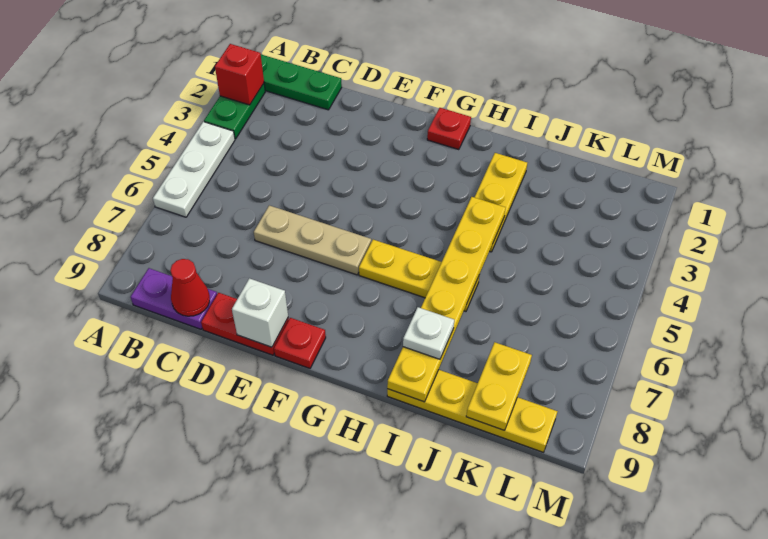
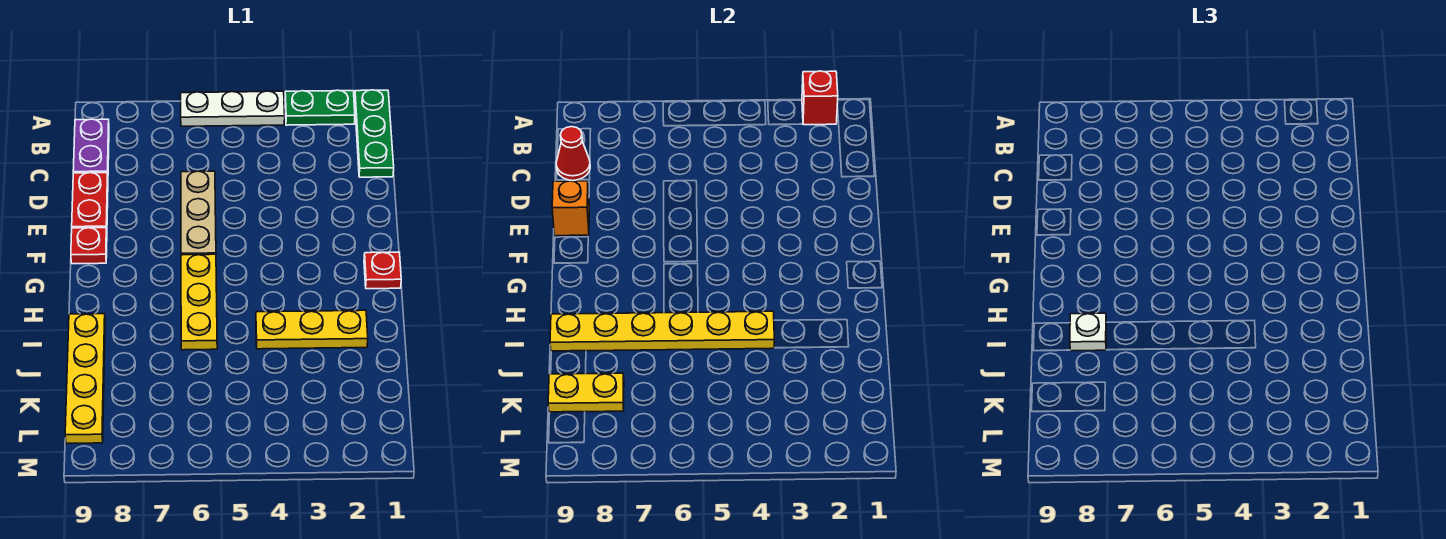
white brick E9 level 2 -> orange brick E9 level 2

